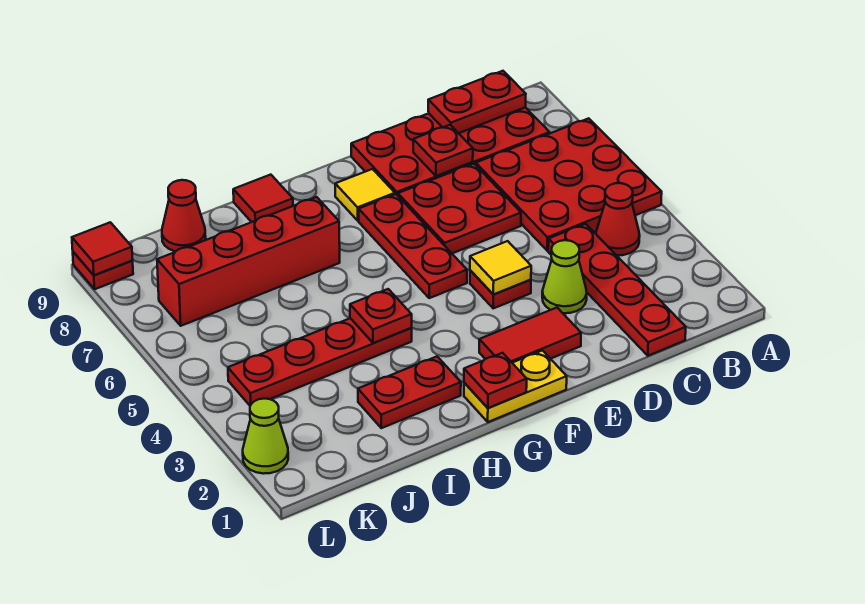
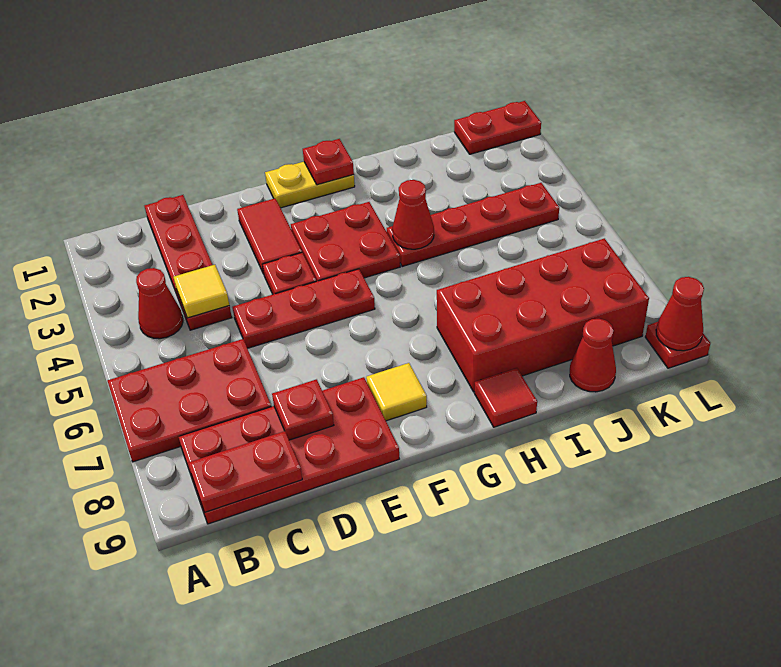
red plate A5:C7 level 1 -> red plate A6:C7 level 1
lime cone D3 level 1 -> none
red plate D6:E7 level 1 -> red plate F3:G4 level 1
red tile E2:F2 level 1 -> red tile E2:E3 level 1
yellow tile E4 level 2 -> yellow tile C4 level 2
red plate F5:F7 level 1 -> red plate D5:F5 level 1
red plate H2:I2 level 1 -> red plate K1:L1 level 1
red plate H4 level 2 -> red cone H4 level 2
red brick H7:K7 level 1 -> red brick H7:K8 level 1
lime cone L2 level 1 -> none
red tile L9 level 2 -> red cone L9 level 2

